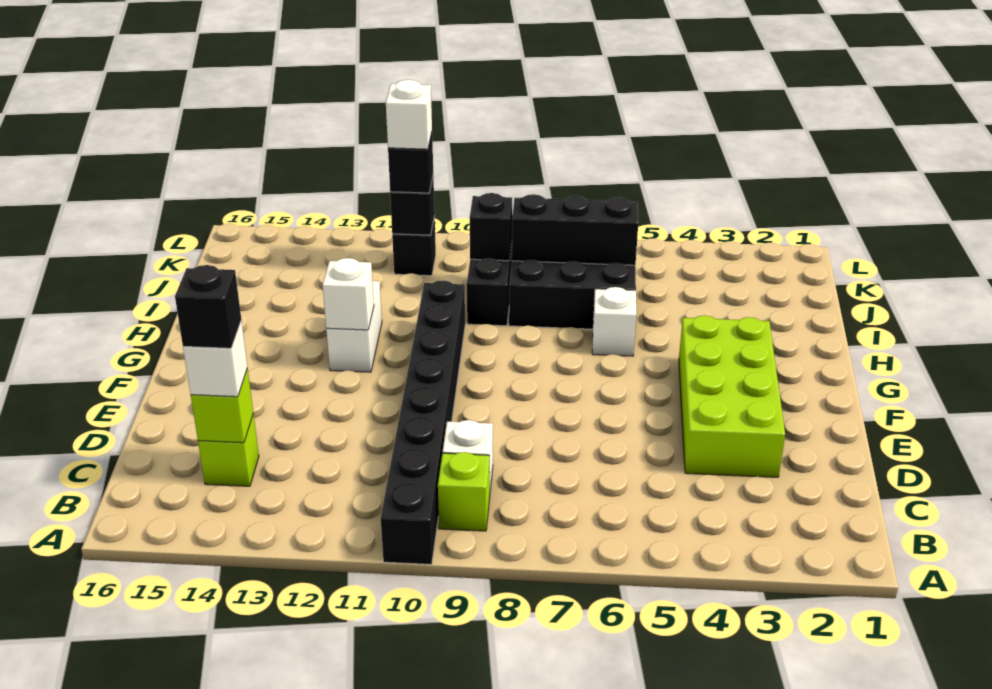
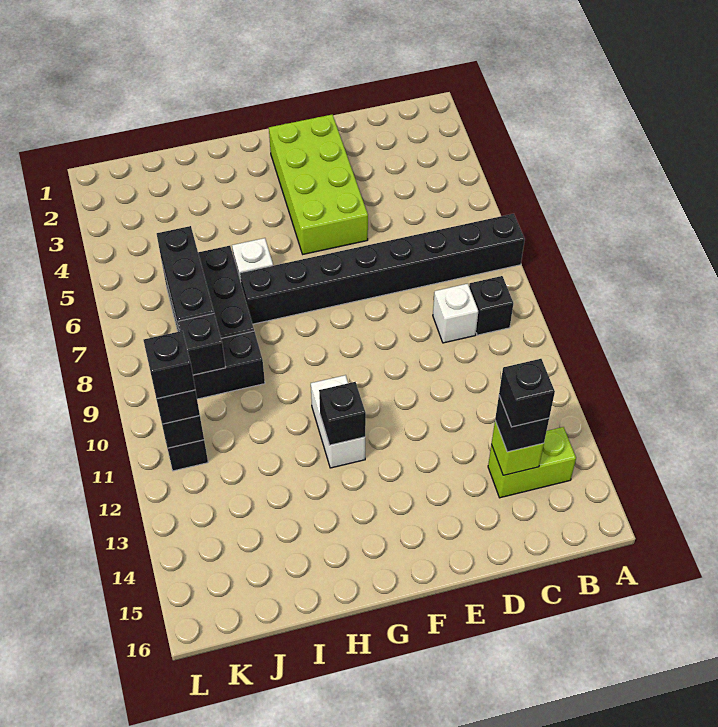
black brick A10:H10 level 1 -> black brick A7:H7 level 1
lime brick B9 level 1 -> black brick B9 level 1
lime brick C14 level 1 -> lime brick B14:C14 level 1
white brick C14 level 3 -> black brick C14 level 3
lime brick D3:G4 level 1 -> lime brick E2:F5 level 1
white brick G12:H12 level 1 -> white brick G11:G12 level 1
white brick G12 level 2 -> black brick G12 level 2
white brick K11 level 4 -> black brick K11 level 4

